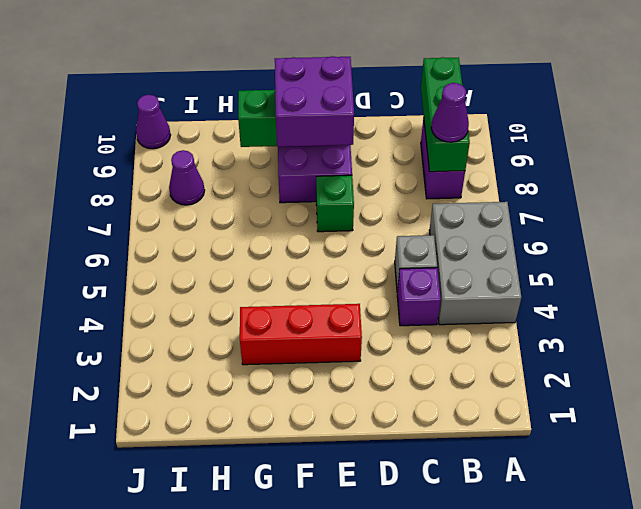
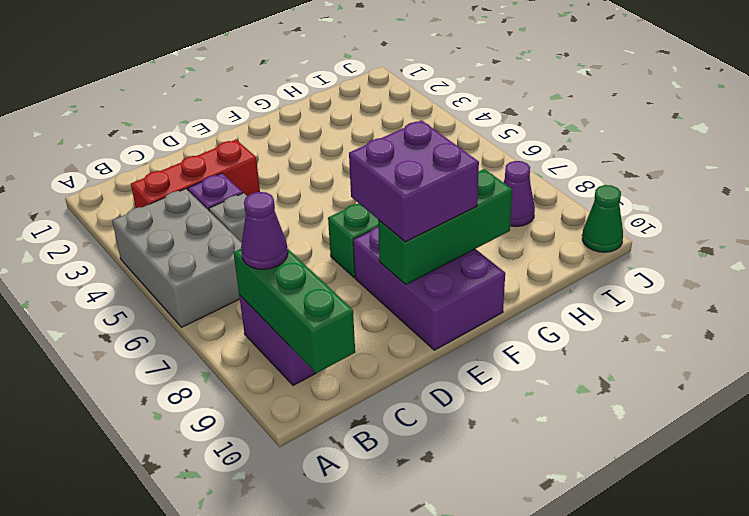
red brick E3:G3 level 1 -> red brick B3:D3 level 1
purple cone J10 level 1 -> green cone J10 level 1

